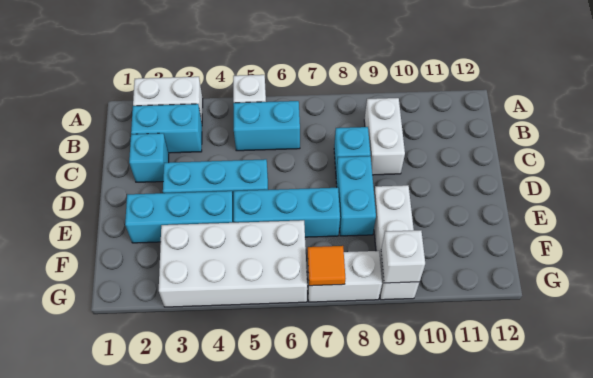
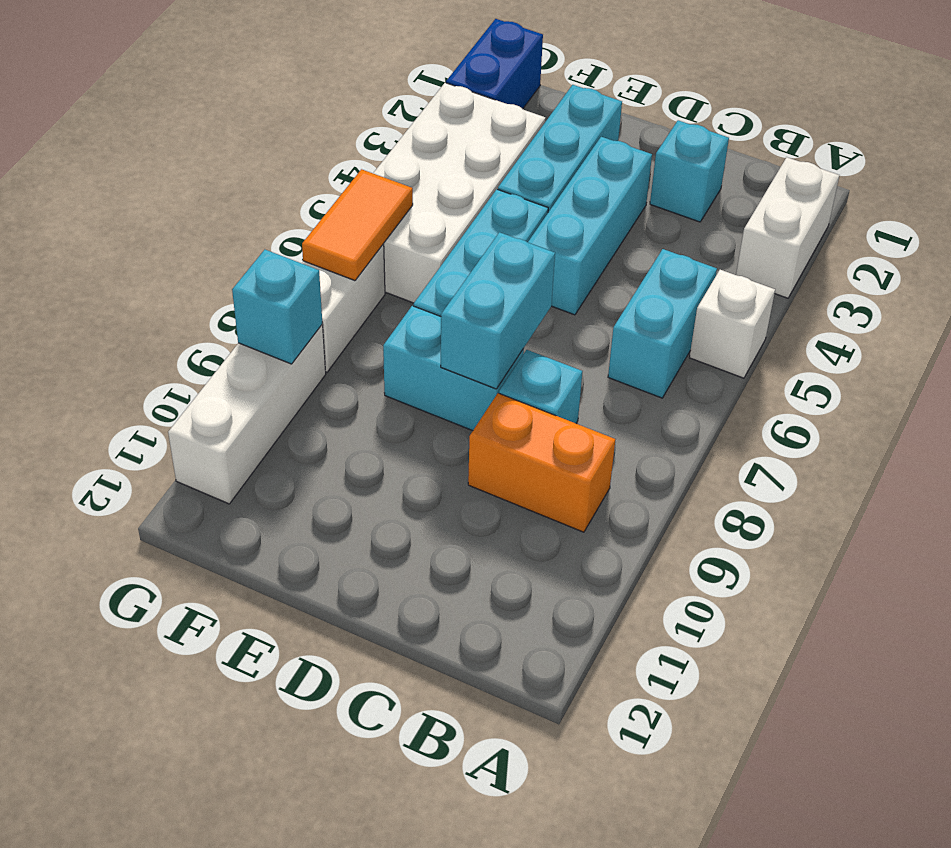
cyan brick B2:B3 level 1 -> cyan brick D7:D8 level 2
white brick B9:C9 level 1 -> orange brick B9:C9 level 1
white brick E9:G9 level 1 -> white brick G9:G11 level 1
none -> blue brick G1:G2 level 1
orange tile G7 level 2 -> orange tile G6:G7 level 2
white brick G9 level 2 -> cyan brick G9 level 2

